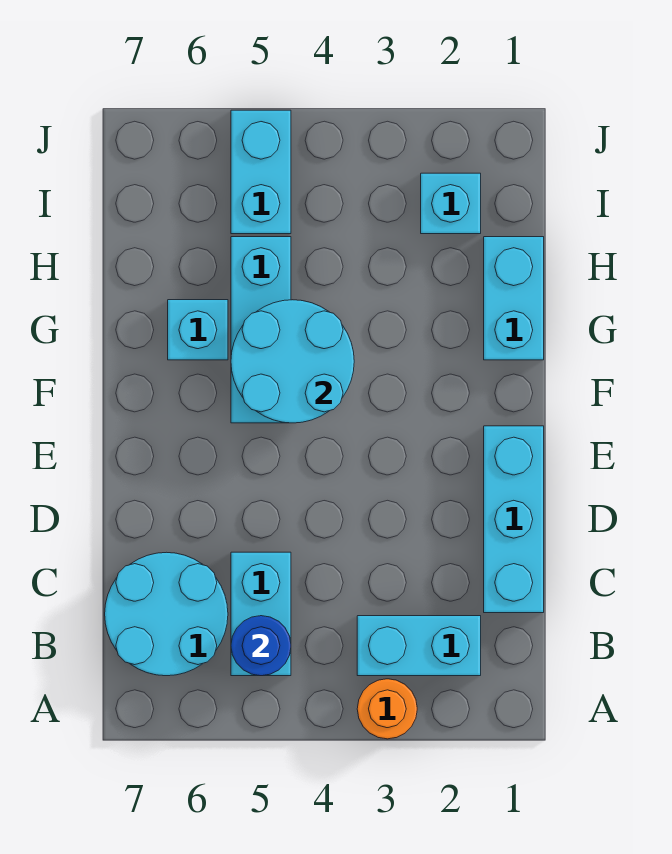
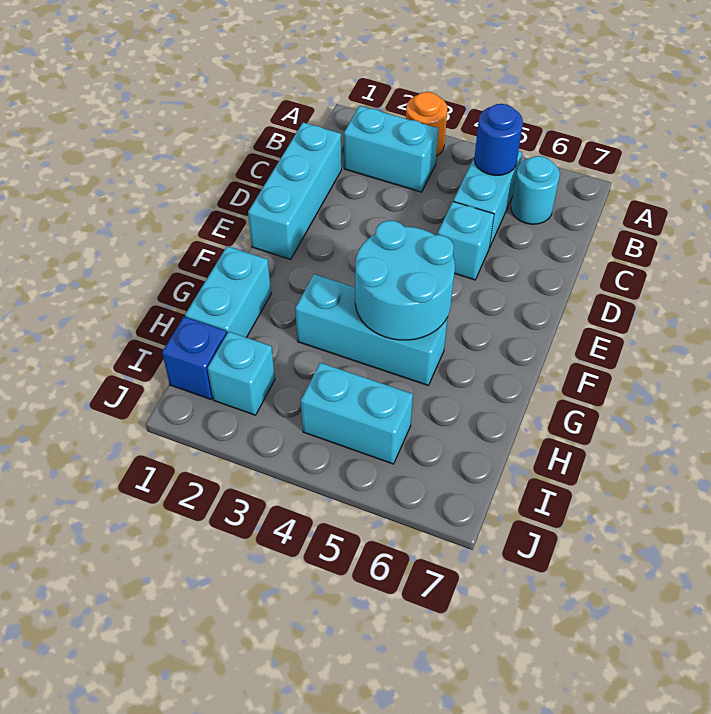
cyan round brick B6:C7 level 1 -> cyan round brick B6 level 1
cyan brick F5:H5 level 1 -> cyan brick G3:G5 level 1
cyan brick G6 level 1 -> cyan brick D5 level 1
none -> blue brick I1 level 1
cyan brick I5:J5 level 1 -> cyan brick I4:I5 level 1

